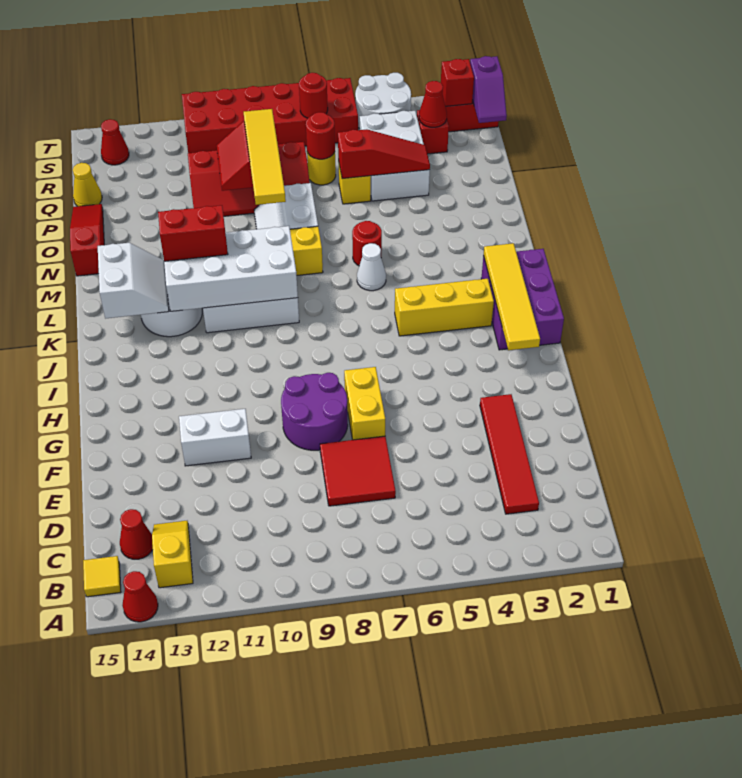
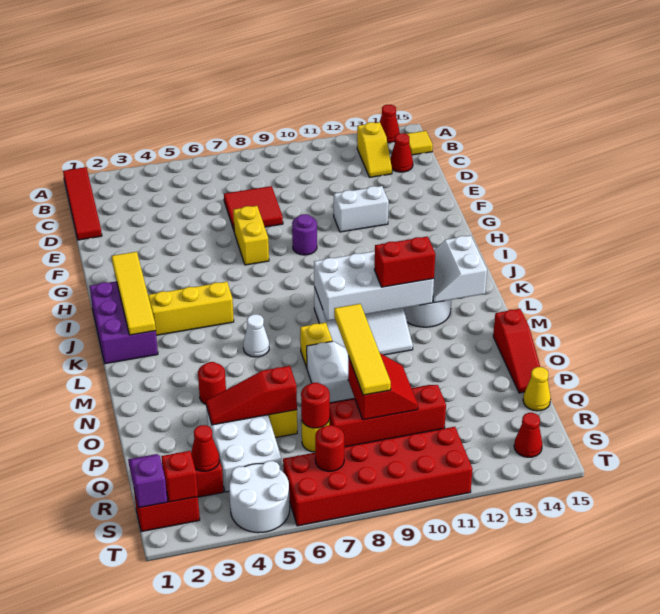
red tile C3:F3 level 1 -> red tile A1:D1 level 1
purple round brick F8:G9 level 1 -> purple round brick G9 level 1
red round brick M6 level 1 -> red round brick N4 level 1

